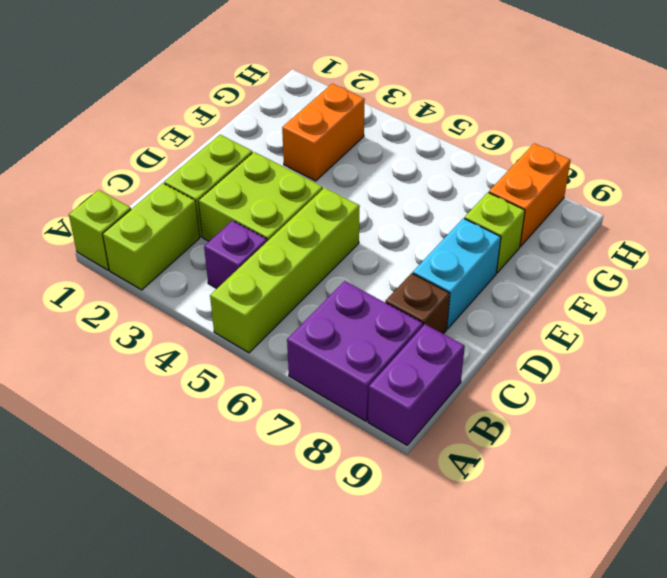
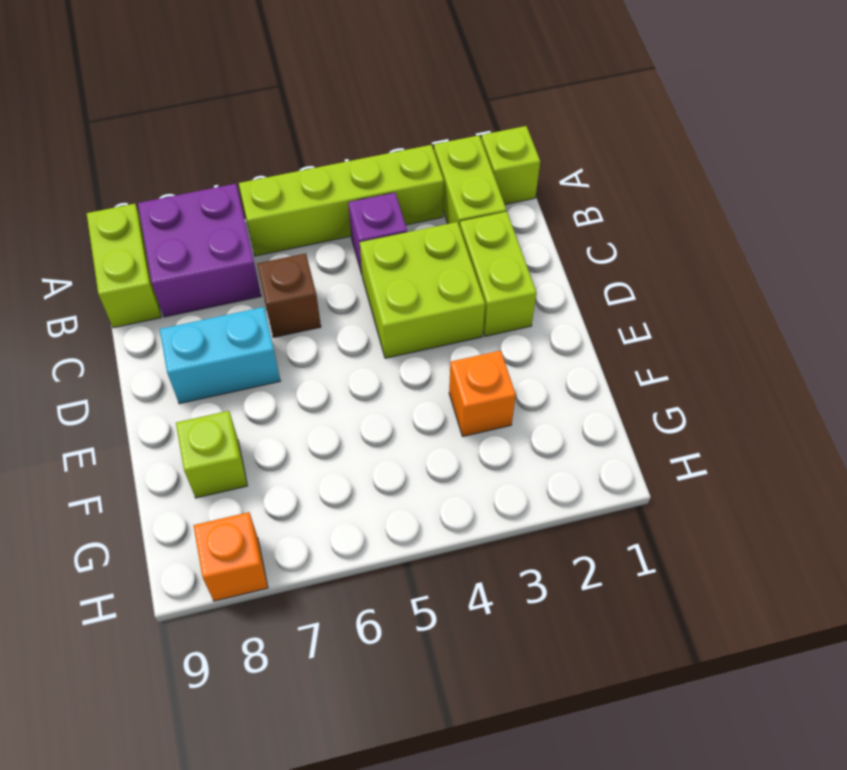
lime brick A5:D5 level 1 -> lime brick A3:A6 level 1
purple brick A9:B9 level 1 -> lime brick A9:B9 level 1
brown brick C8 level 1 -> brown brick C6 level 1
cyan brick D8:E8 level 1 -> cyan brick D7:D8 level 1
orange brick F3:G3 level 1 -> orange brick F3 level 1
orange brick G8:H8 level 1 -> orange brick H8 level 1

